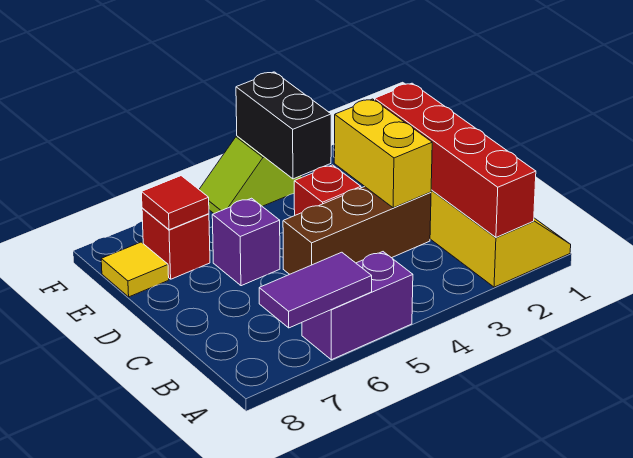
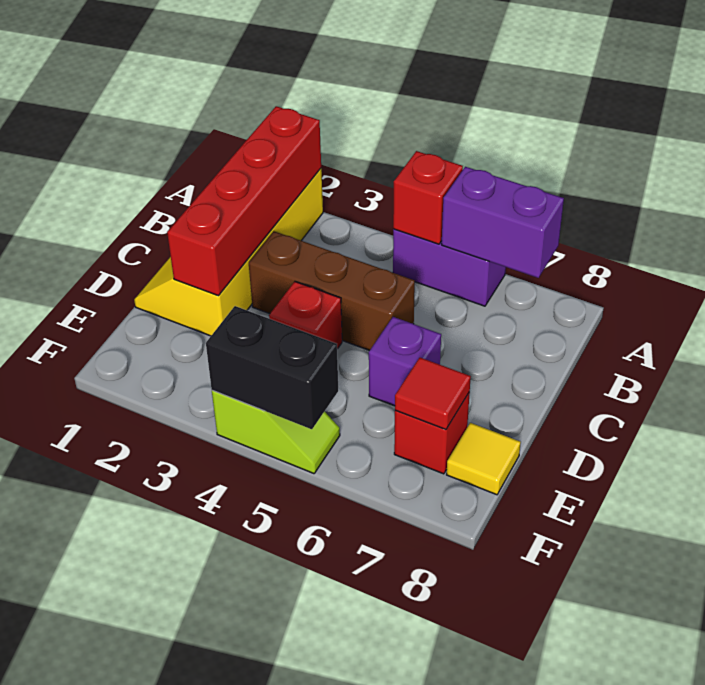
none -> red brick A5 level 2
purple tile A6:A7 level 2 -> purple brick A6:A7 level 2
yellow brick C3:D3 level 2 -> none
black brick E4:F4 level 2 -> black brick F4:F5 level 2

